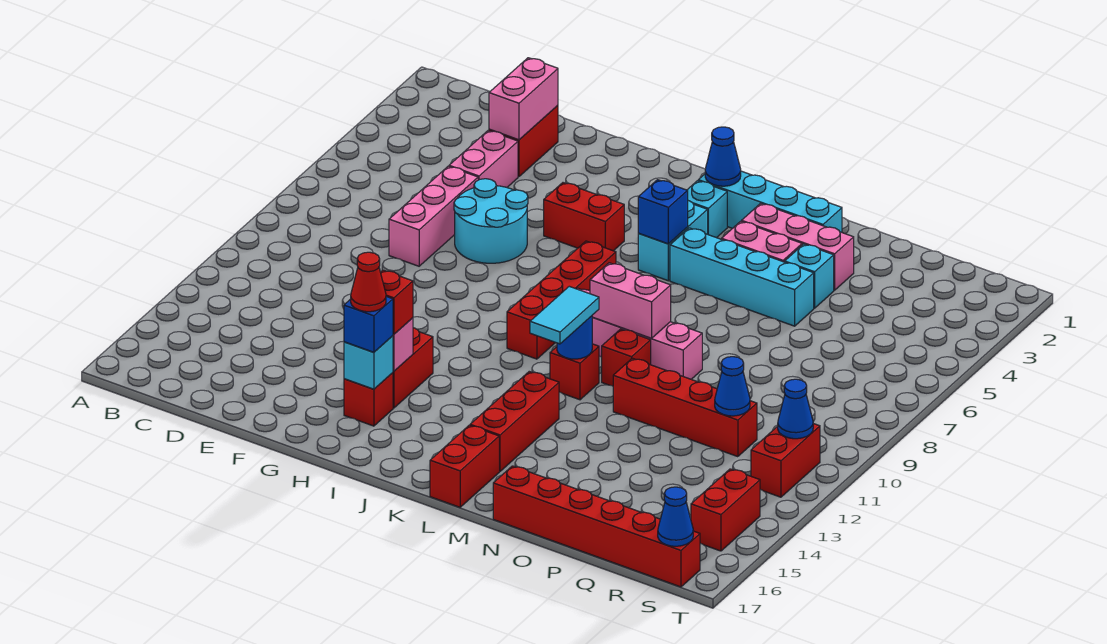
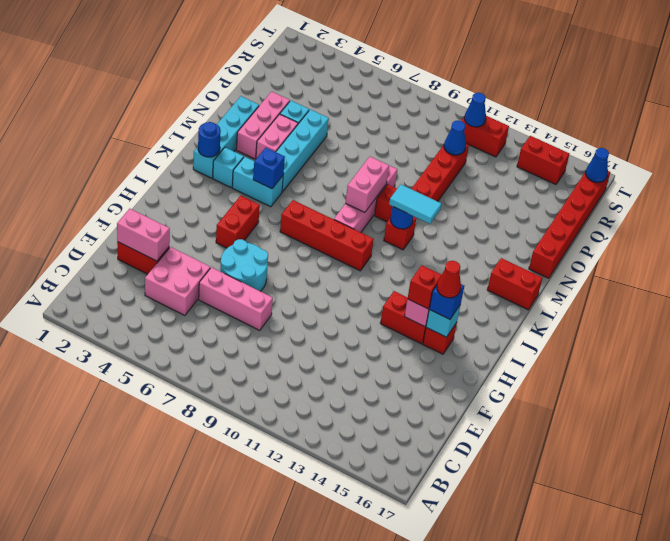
pink brick E4:E5 level 1 -> pink brick D4:E5 level 1
blue cone K2 level 2 -> blue round brick K2 level 2
red brick L13:L15 level 1 -> none

